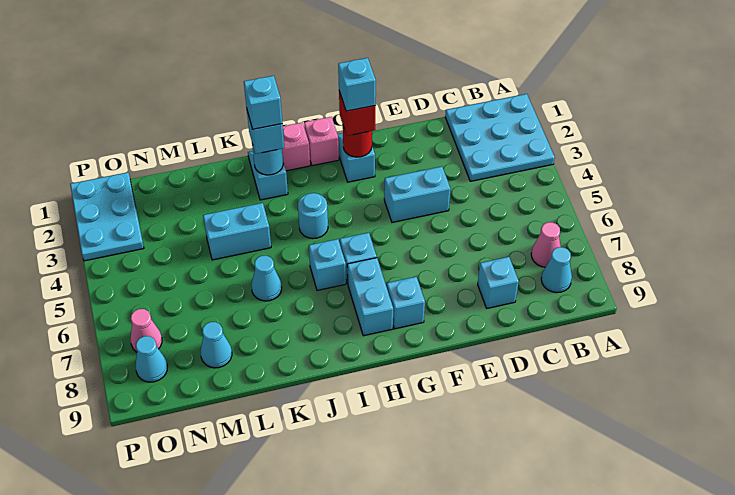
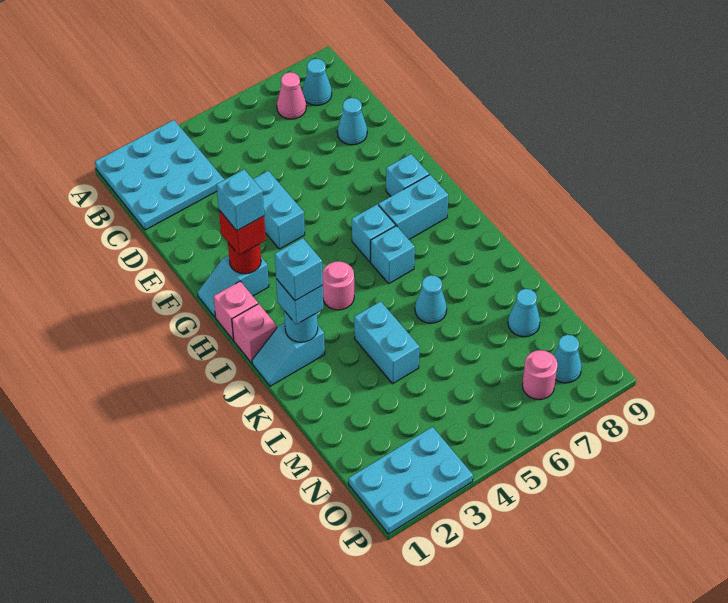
cyan brick D8 level 1 -> cyan cone D8 level 1
cyan round brick I4 level 1 -> pink round brick I4 level 1
pink cone O7 level 1 -> pink round brick O7 level 1

